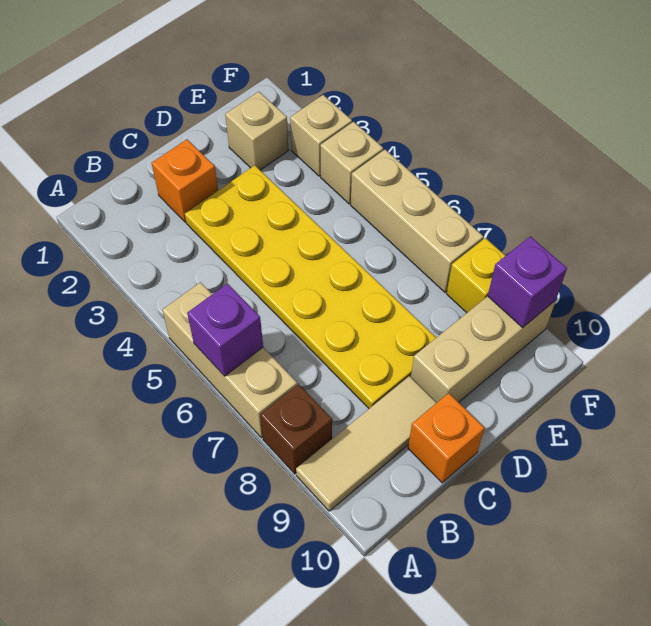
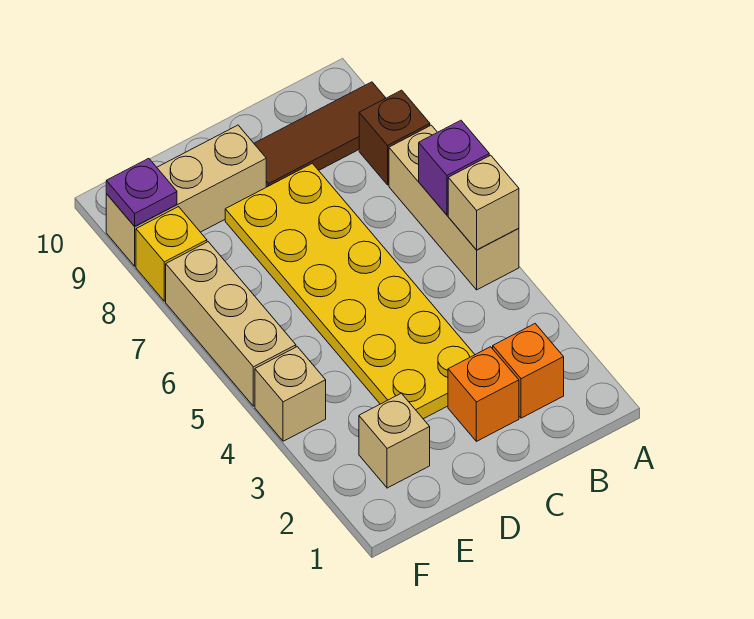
tan tile A9:C9 level 1 -> brown tile A9:C9 level 1
orange brick C10 level 1 -> orange brick B2 level 1
tan brick F3 level 1 -> tan brick A5 level 2
purple brick F9 level 2 -> purple plate F9 level 2

